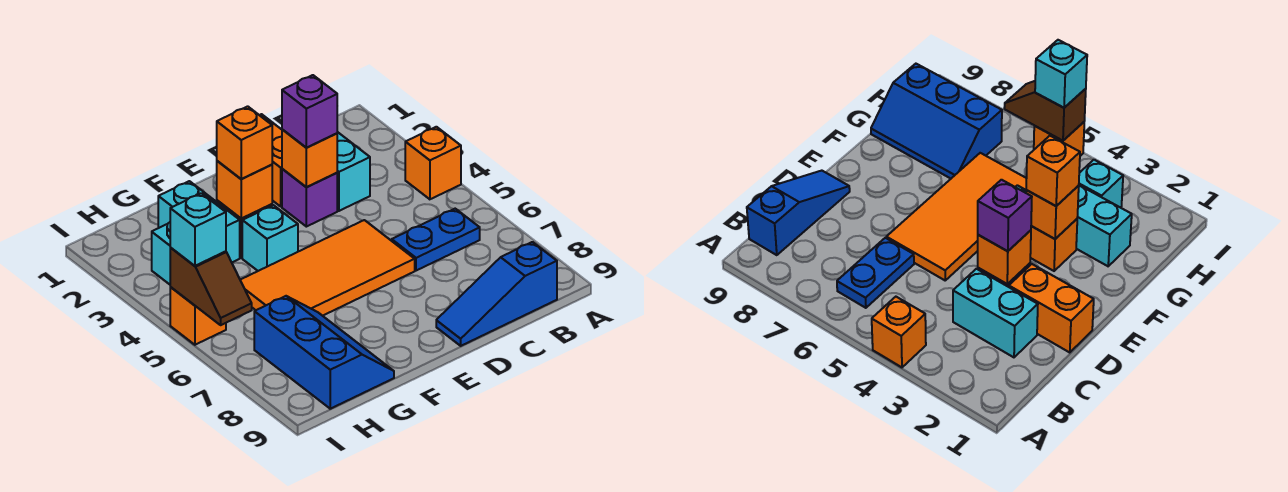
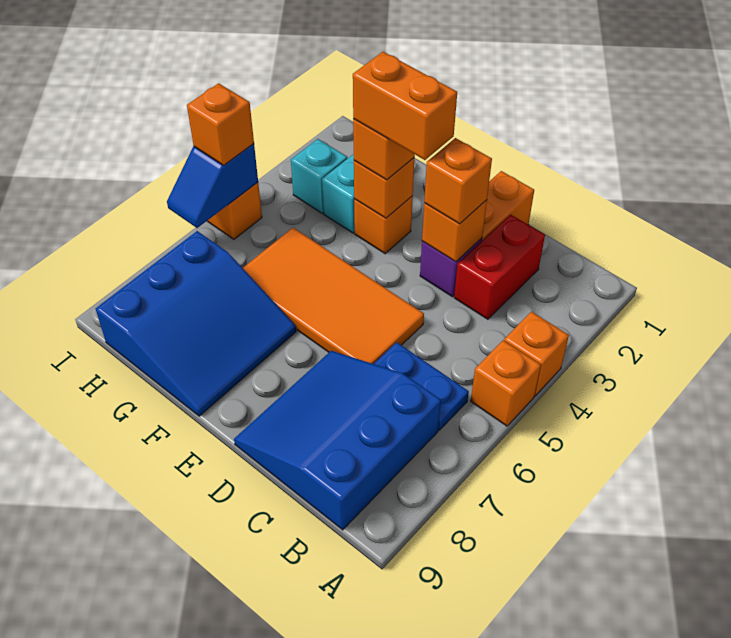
none -> orange brick A5 level 1
blue slope B9:D9 level 1 top B -> blue slope B7:D9 level 1 top B
cyan brick C2:C3 level 1 -> red brick C2:C3 level 1
purple brick D3 level 3 -> orange brick D3 level 3
none -> orange brick E3:F3 level 4
cyan brick F4 level 1 -> none
blue slope G7:H9 level 1 top H -> blue slope F7:H9 level 1 top H
brown slope I5:I6 level 2 top 5 -> blue slope I5:I6 level 2 top 5
cyan brick I5 level 3 -> orange brick I5 level 3

